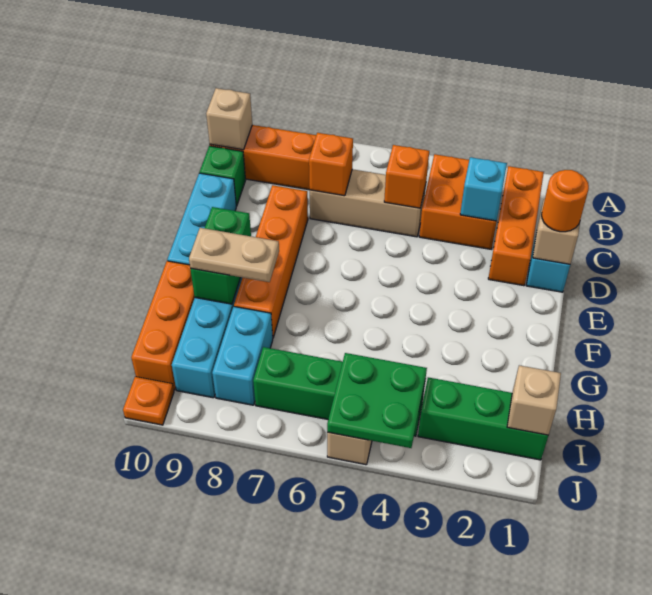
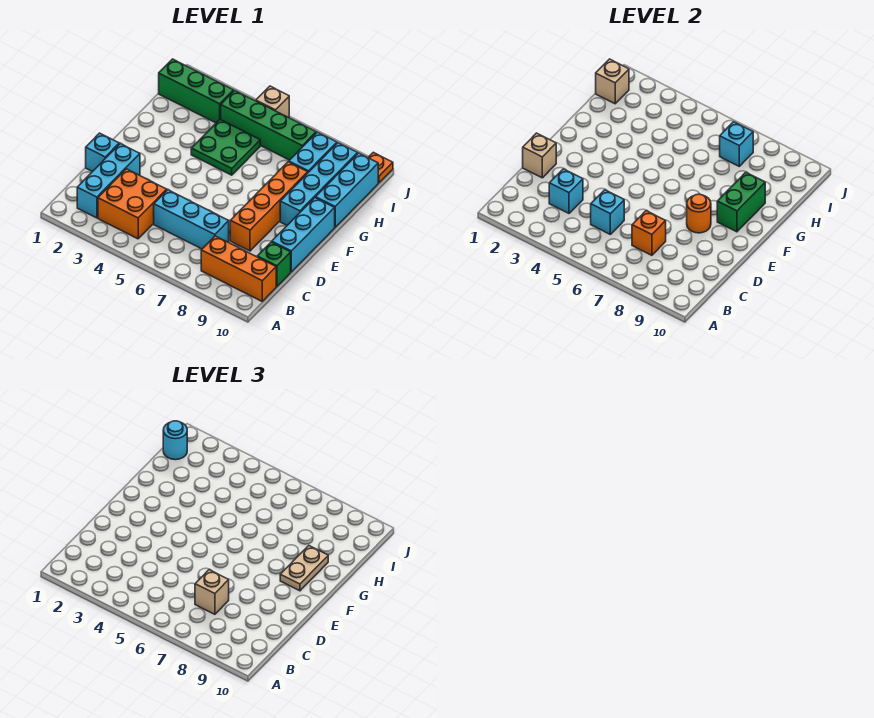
orange brick B2:D2 level 1 -> cyan brick B2:D2 level 1
tan brick B10 level 2 -> tan brick C7 level 3
tan brick C5:C7 level 1 -> cyan brick C5:C7 level 1
orange brick C5 level 2 -> cyan brick C5 level 2
orange round brick D1 level 3 -> orange round brick E8 level 2
tan plate G8:G9 level 3 -> tan plate F9:G9 level 3
orange brick G10:I10 level 1 -> cyan brick G10:I10 level 1
none -> cyan round brick I1 level 3
green plate I4:J5 level 2 -> green plate G4:H5 level 1
none -> cyan brick I7 level 2

